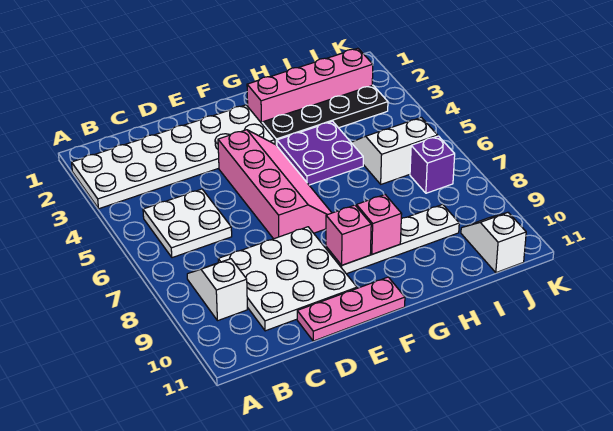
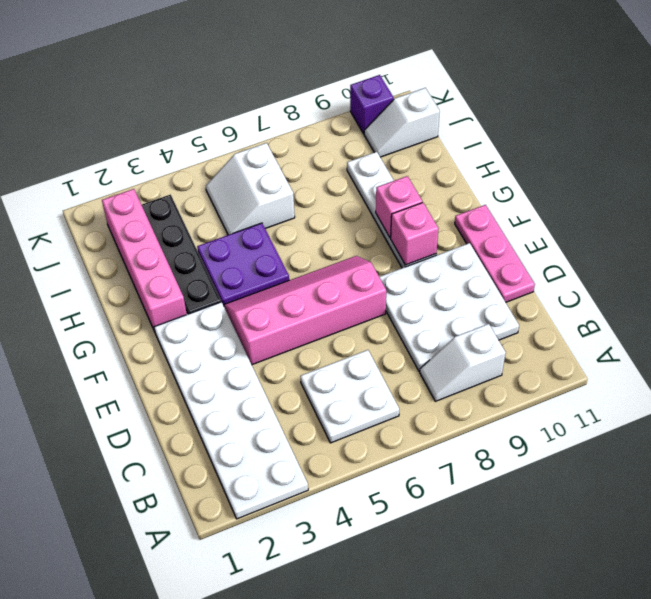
purple brick J7 level 1 -> purple brick K10 level 1

